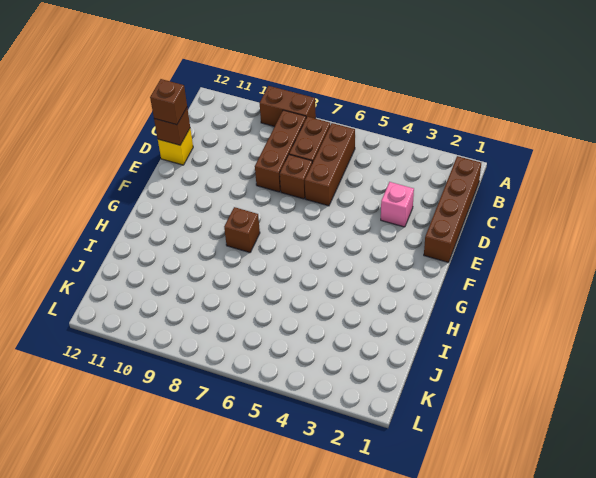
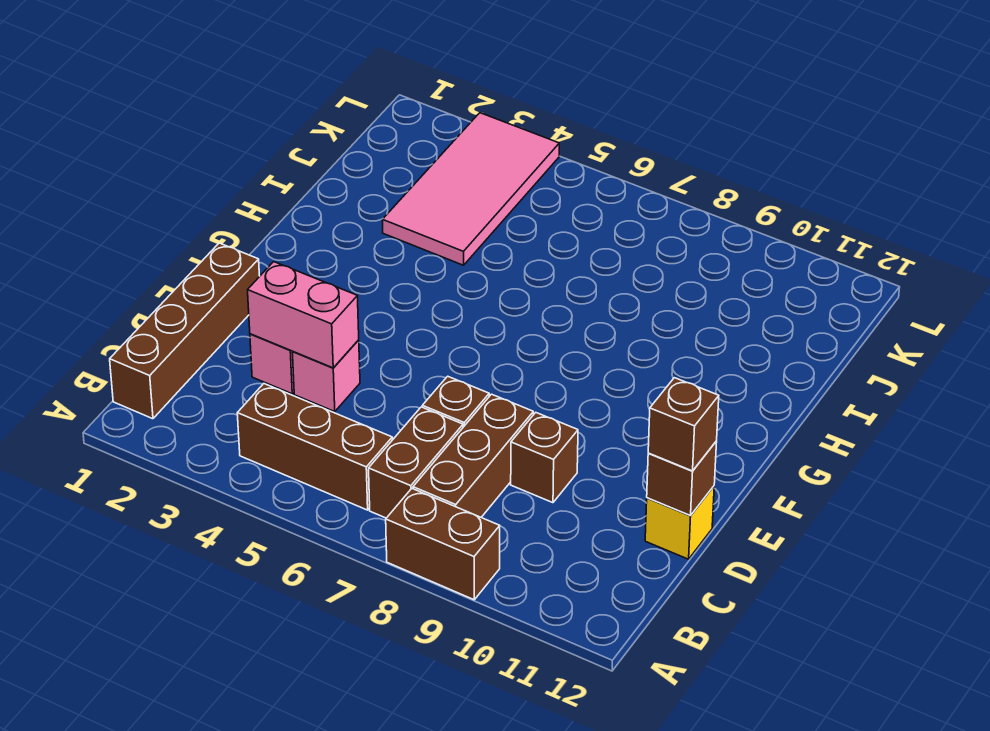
brown brick B6:D6 level 1 -> brown brick B4:B6 level 1
none -> pink brick D3:D4 level 2
none -> pink brick D4 level 1
brown brick G8 level 1 -> brown brick D9 level 1
none -> pink tile I3:L4 level 1

